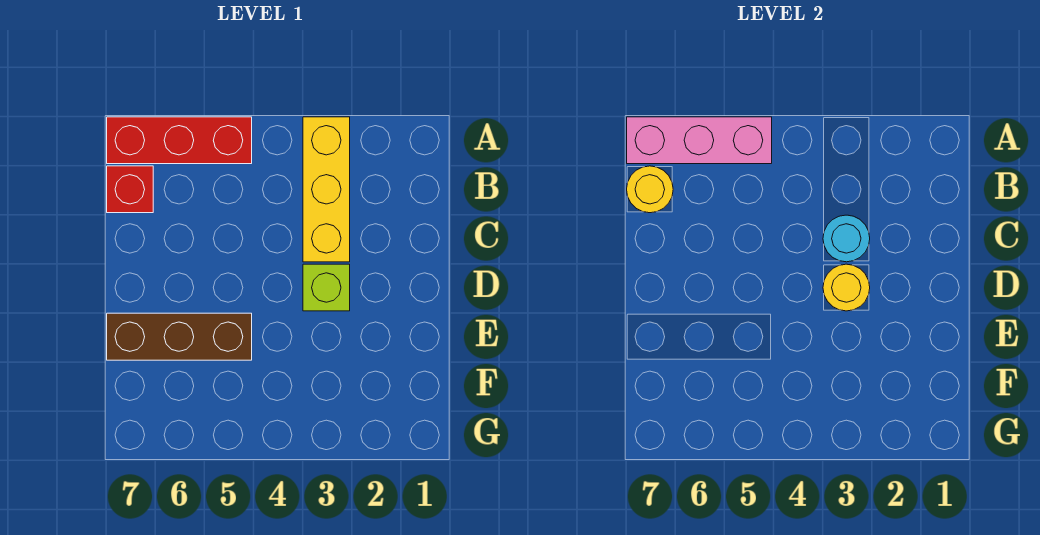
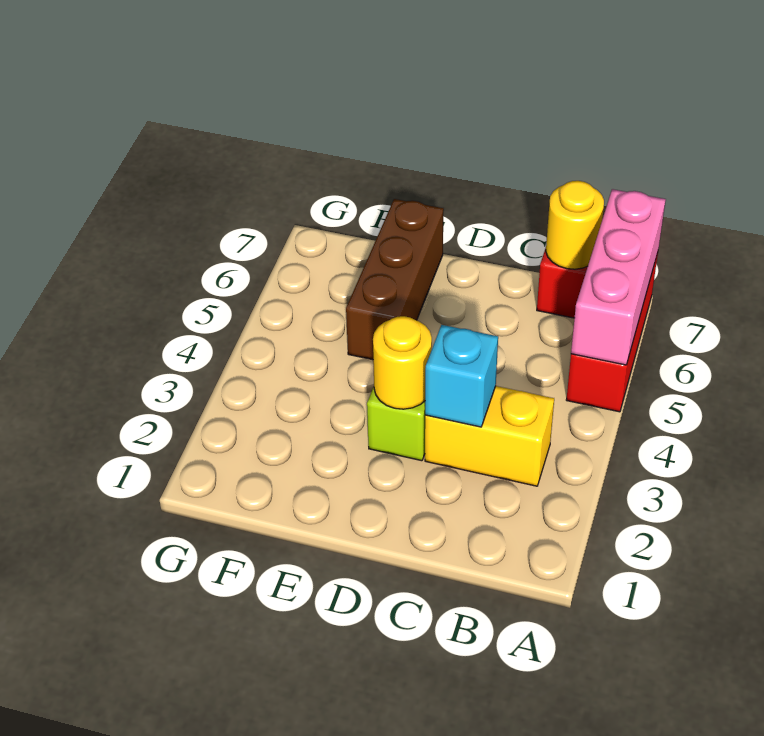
yellow brick A3:C3 level 1 -> yellow brick B3:C3 level 1
cyan round brick C3 level 2 -> cyan brick C3 level 2

